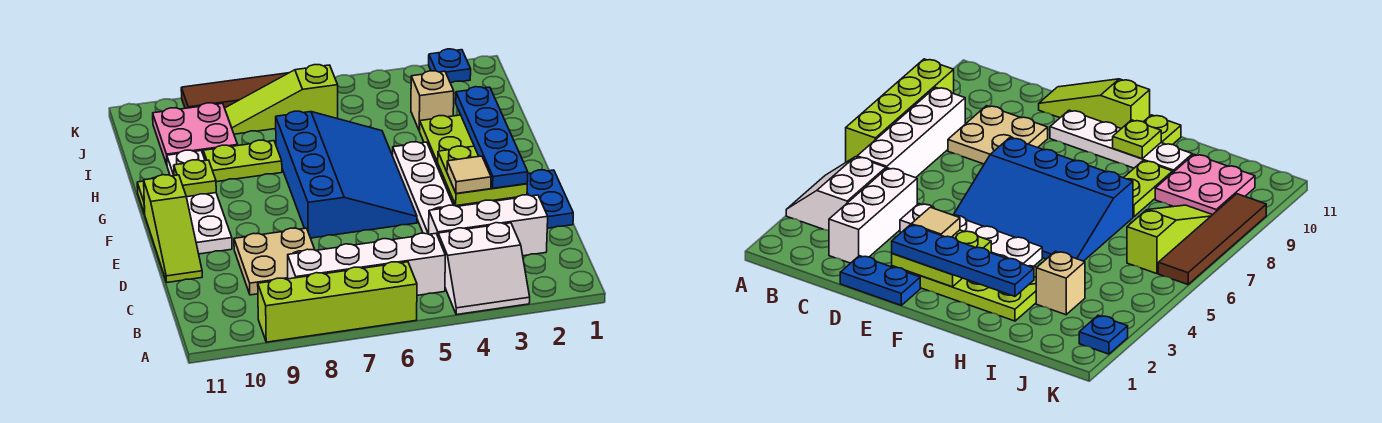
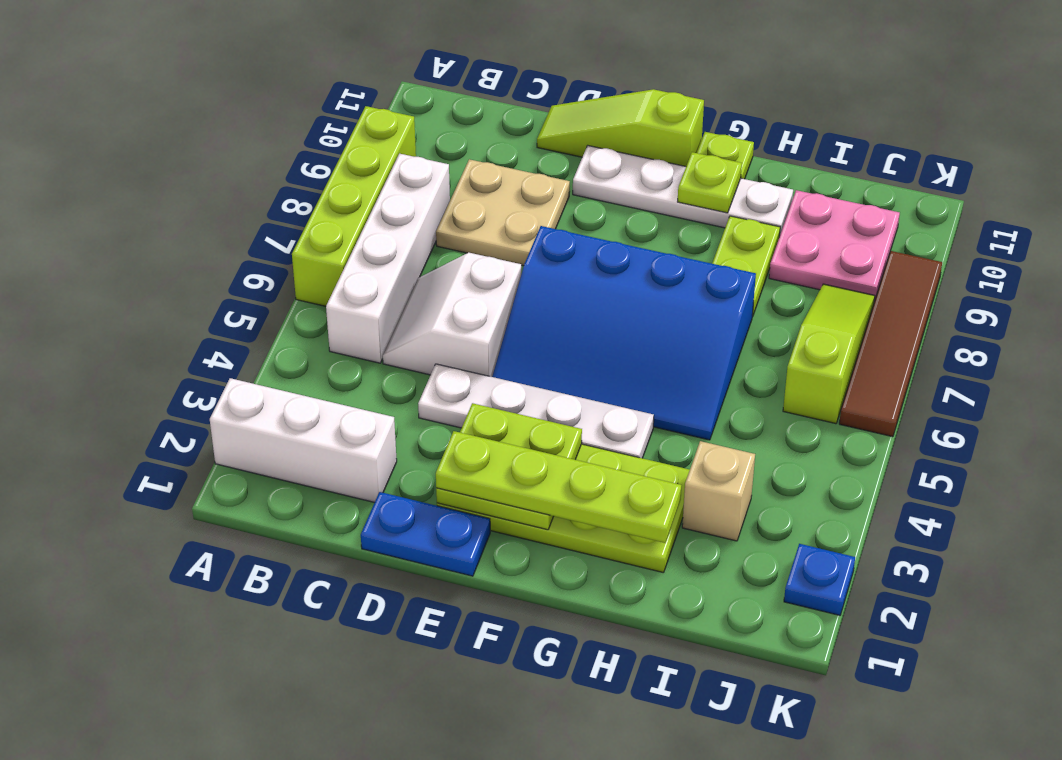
white slope A3:B4 level 1 top B -> white slope C5:D6 level 1 top D
white brick C2:C4 level 1 -> white brick A2:C2 level 1
blue plate E2:H2 level 3 -> lime plate E2:H2 level 3
tan tile E3 level 3 -> none

